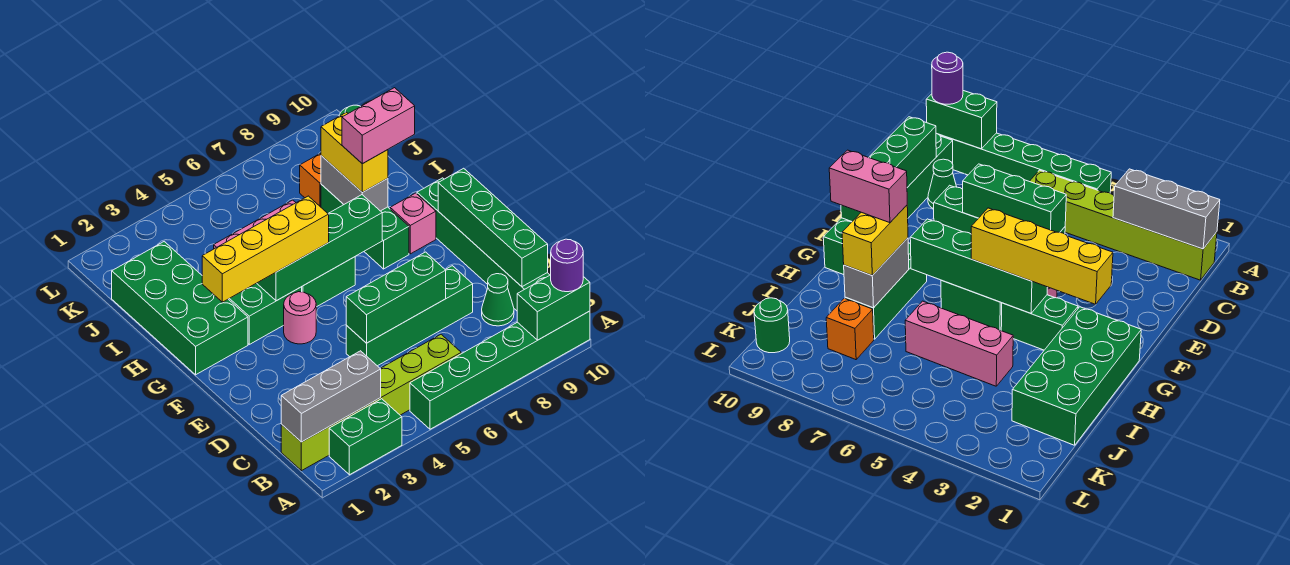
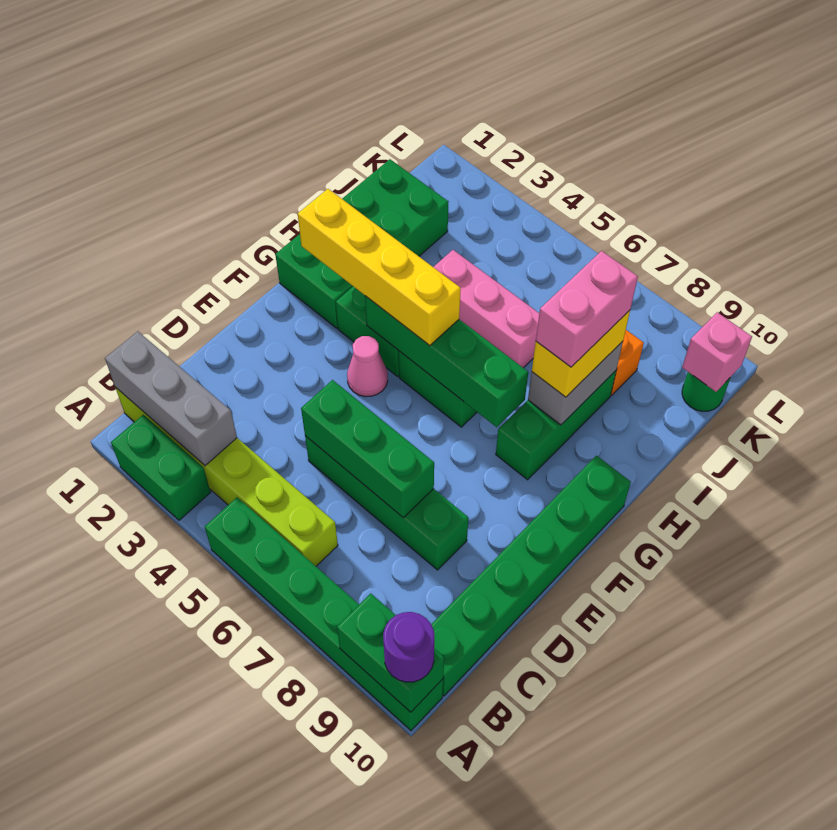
green cone C9 level 1 -> none
green brick C10:F10 level 2 -> none
pink round brick F4 level 1 -> pink cone F4 level 1
pink brick G9 level 1 -> pink brick K10 level 2
pink brick H8:H9 level 4 -> pink brick H8:I8 level 4

